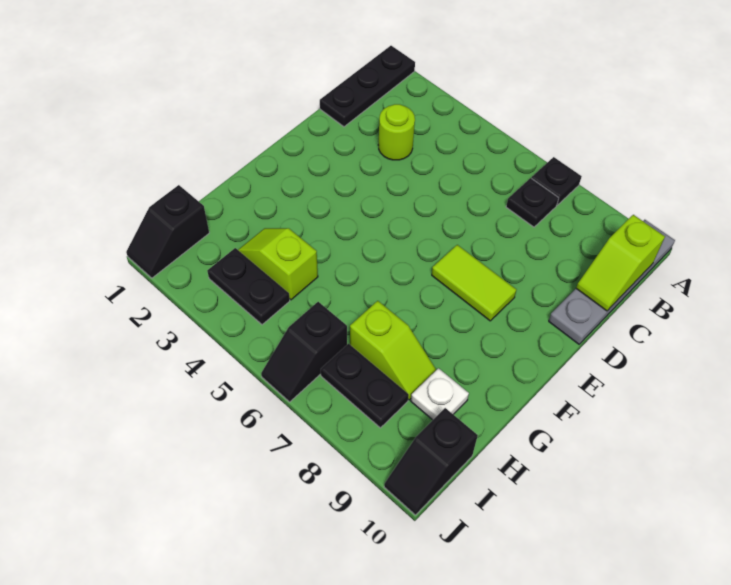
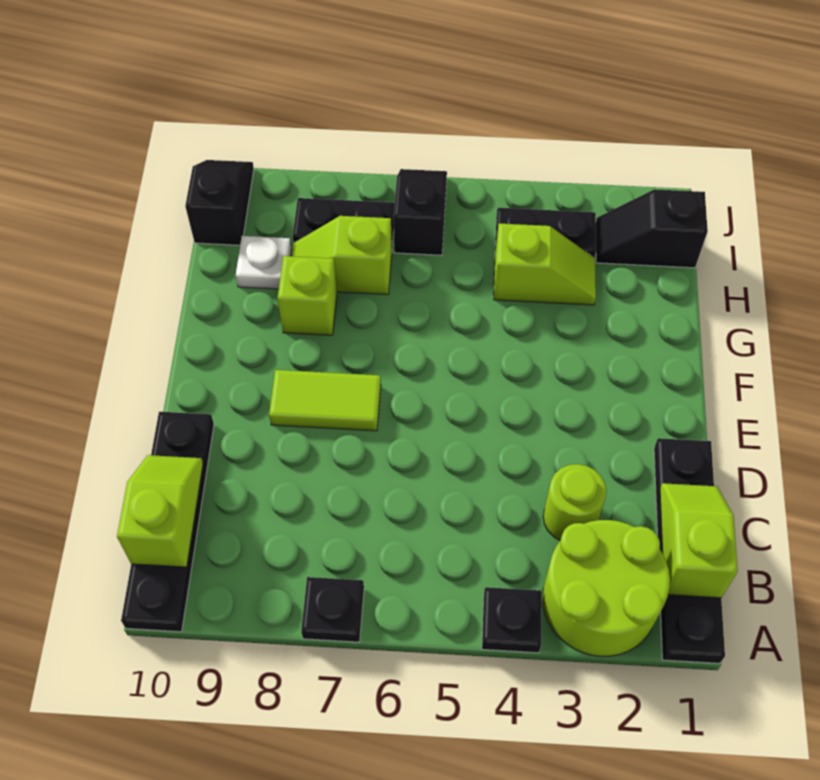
black plate A1:C1 level 1 -> black plate A1:D1 level 1
none -> lime round brick A2:B3 level 1
grey plate A10:D10 level 1 -> black plate A10:D10 level 1
none -> lime slope B1:C1 level 2 top B
black plate B7 level 1 -> black plate A4 level 1
none -> lime brick G8 level 1
black slope I1:J1 level 1 top I -> black slope I1:I2 level 1 top 1

